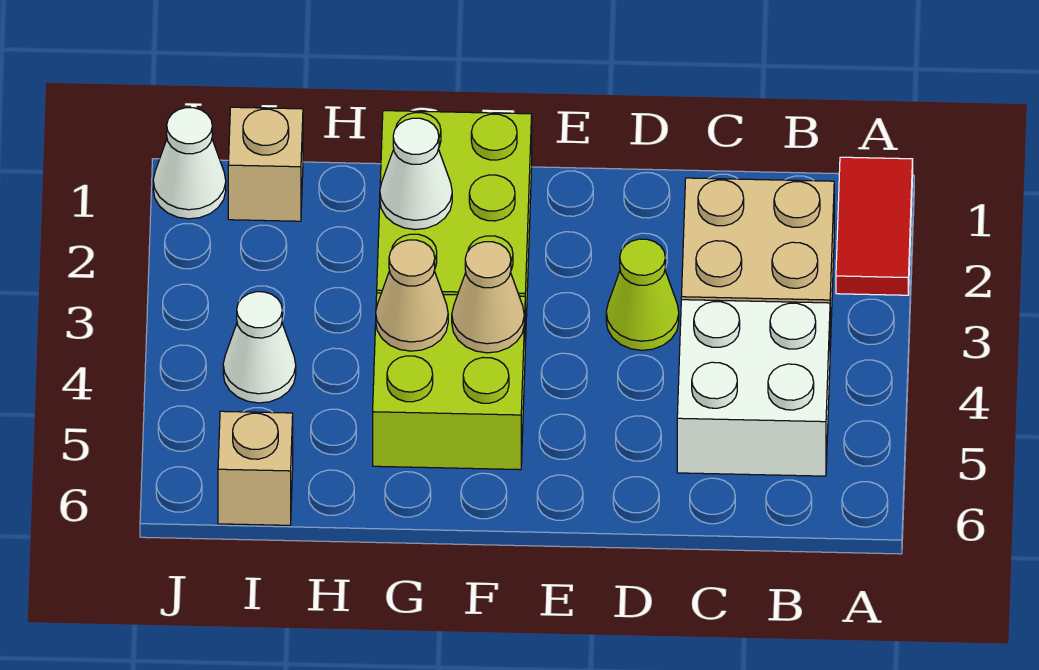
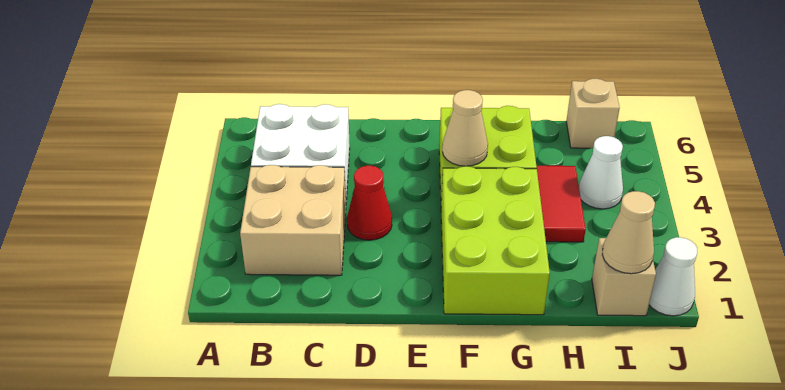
red tile A1:A2 level 1 -> red tile H3:H4 level 1
lime cone D3 level 1 -> red cone D3 level 1
white cone G2 level 2 -> none
tan cone G4 level 2 -> tan cone I1 level 2

